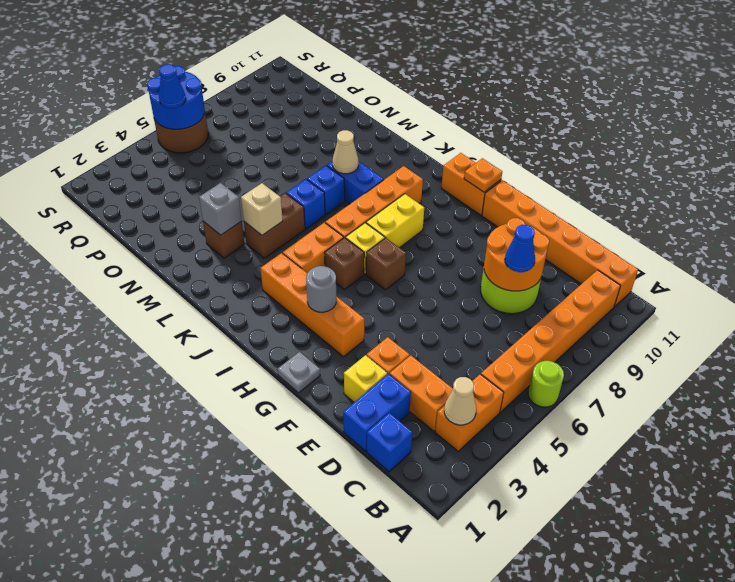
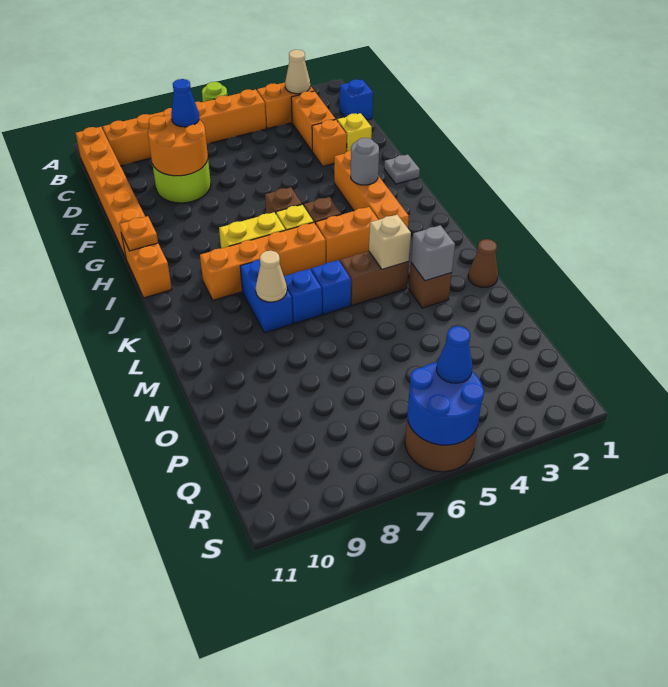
blue brick D1:D2 level 1 -> none
none -> brown cone M1 level 1

